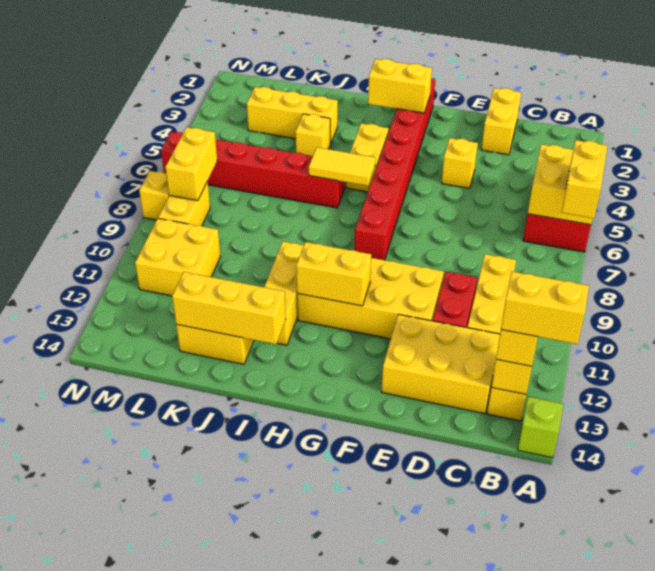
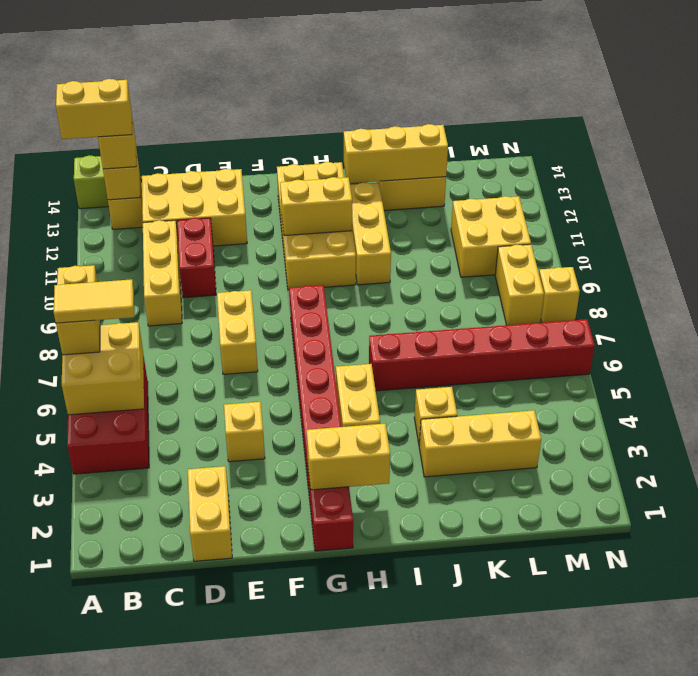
yellow brick E10:H11 level 1 -> yellow brick G10:H13 level 1
yellow tile H6:I6 level 2 -> yellow tile A6:B6 level 4
yellow brick M7:M8 level 2 -> yellow brick E7:E8 level 1

